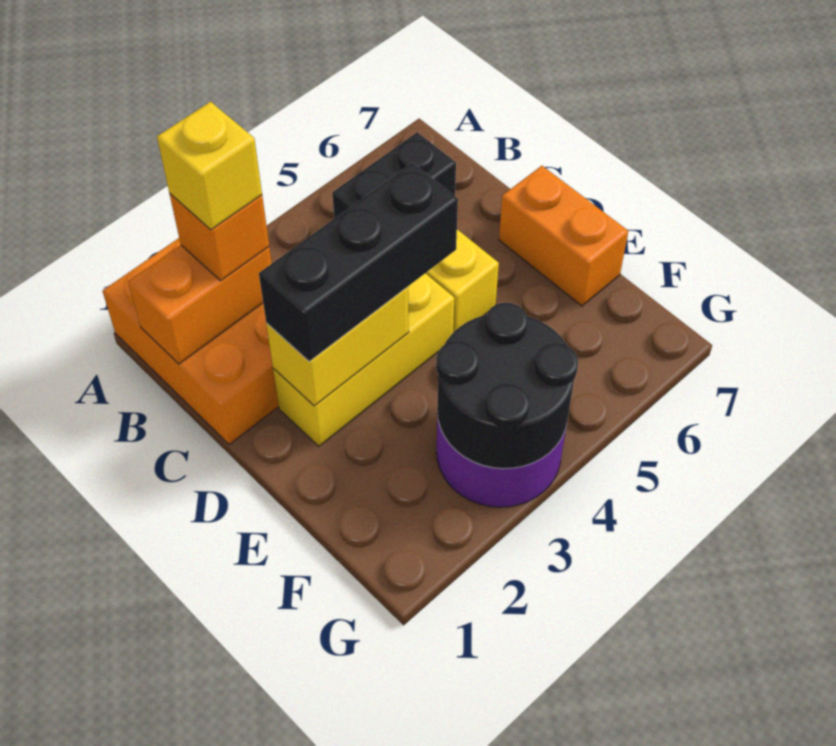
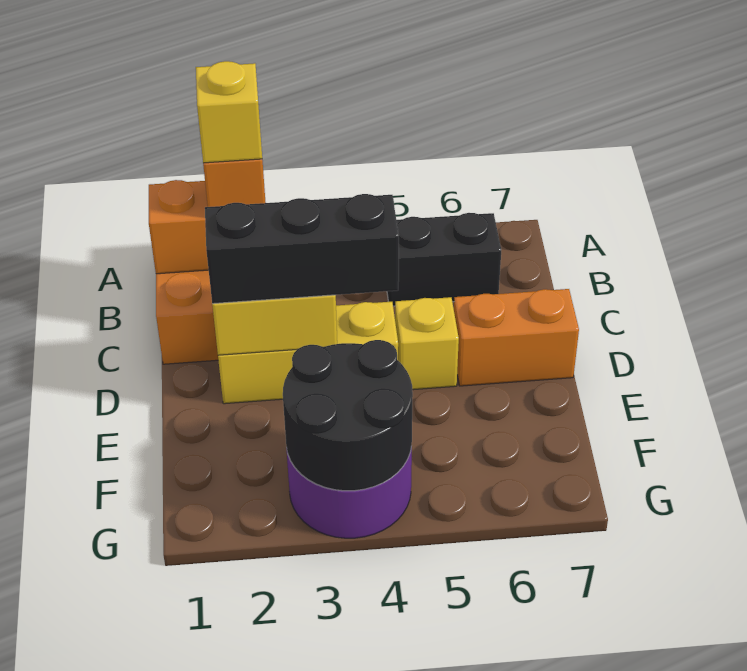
orange brick D7:E7 level 1 -> orange brick D6:D7 level 1

